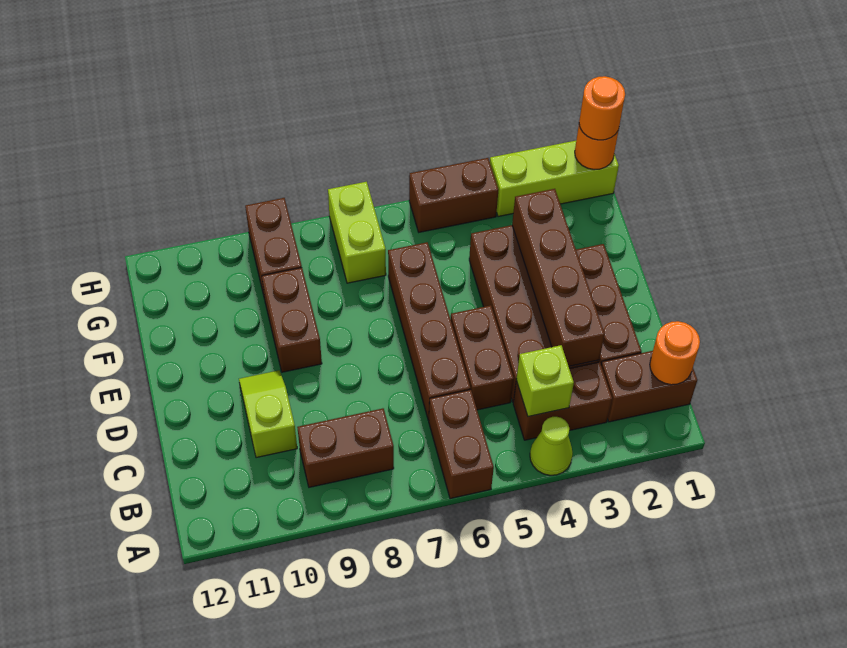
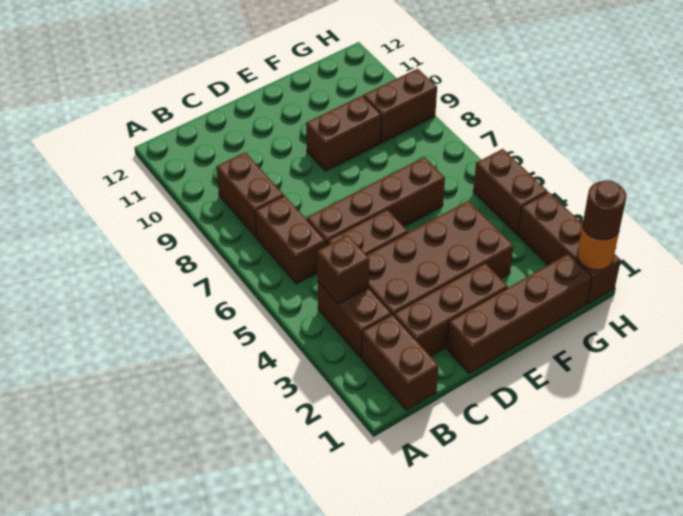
lime cone A4 level 1 -> none
brown brick A6:B6 level 1 -> brown brick B6:B7 level 1
orange round brick B1 level 2 -> none
lime brick B4 level 2 -> brown brick B4 level 2
brown brick C3:F3 level 2 -> brown brick D1:G1 level 1
lime slope C10:D10 level 1 top C -> none
lime brick G7:H7 level 1 -> none
lime brick H1:H3 level 1 -> brown brick H1:H3 level 1
orange round brick H1 level 3 -> brown round brick H1 level 3

